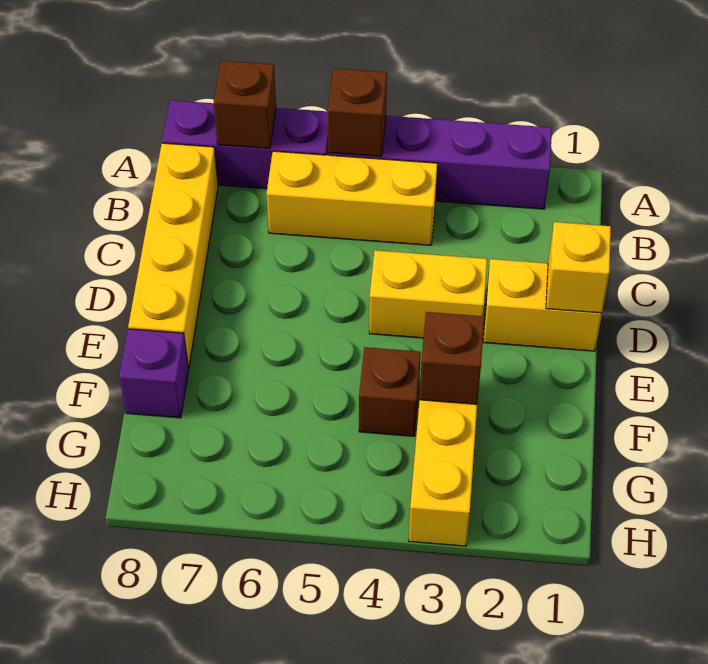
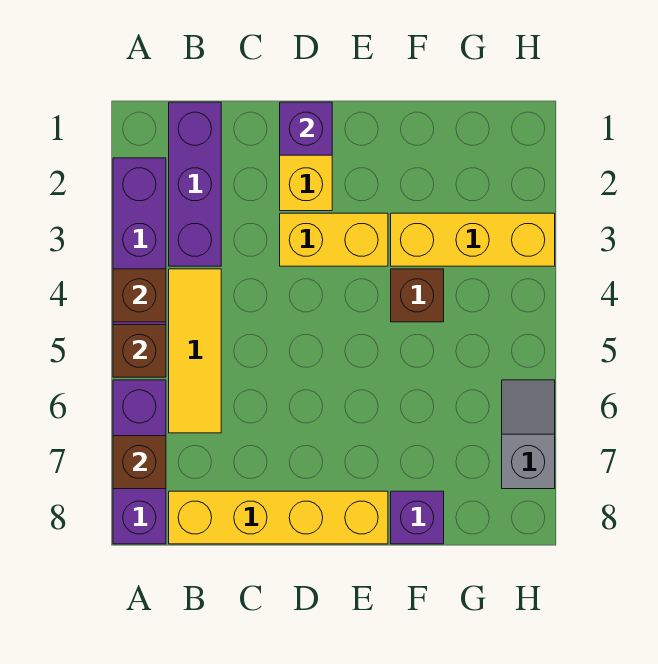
none -> purple brick B1:B3 level 1
yellow brick B4:B6 level 1 -> yellow tile B4:B6 level 1
yellow brick D1 level 2 -> purple brick D1 level 2
yellow brick D3:D4 level 1 -> yellow brick D3:E3 level 1
brown brick F3 level 2 -> brown brick A4 level 2
none -> grey slope H6:H7 level 1 top 7

